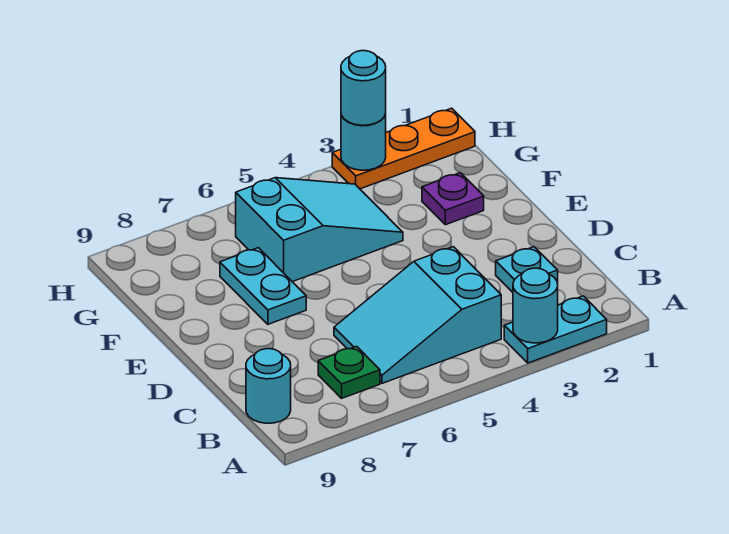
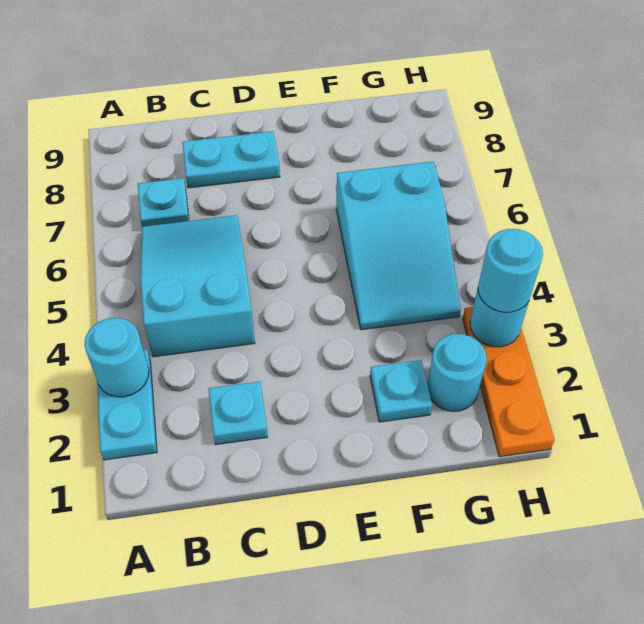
green plate B7 level 1 -> cyan plate B7 level 1
cyan round brick B9 level 1 -> cyan round brick G2 level 1
cyan plate E7:F7 level 1 -> cyan plate C8:D8 level 1
purple plate F2 level 1 -> cyan plate F2 level 1

